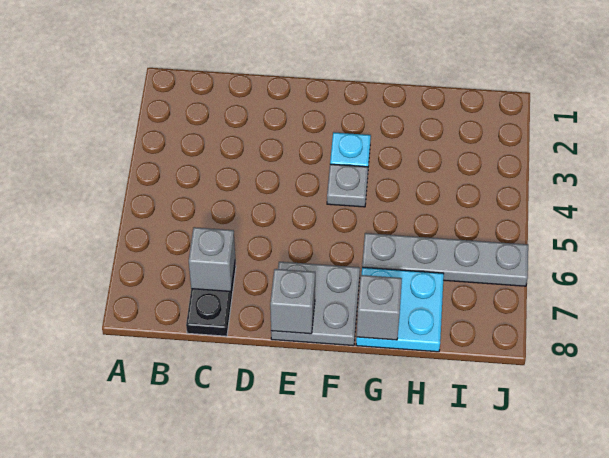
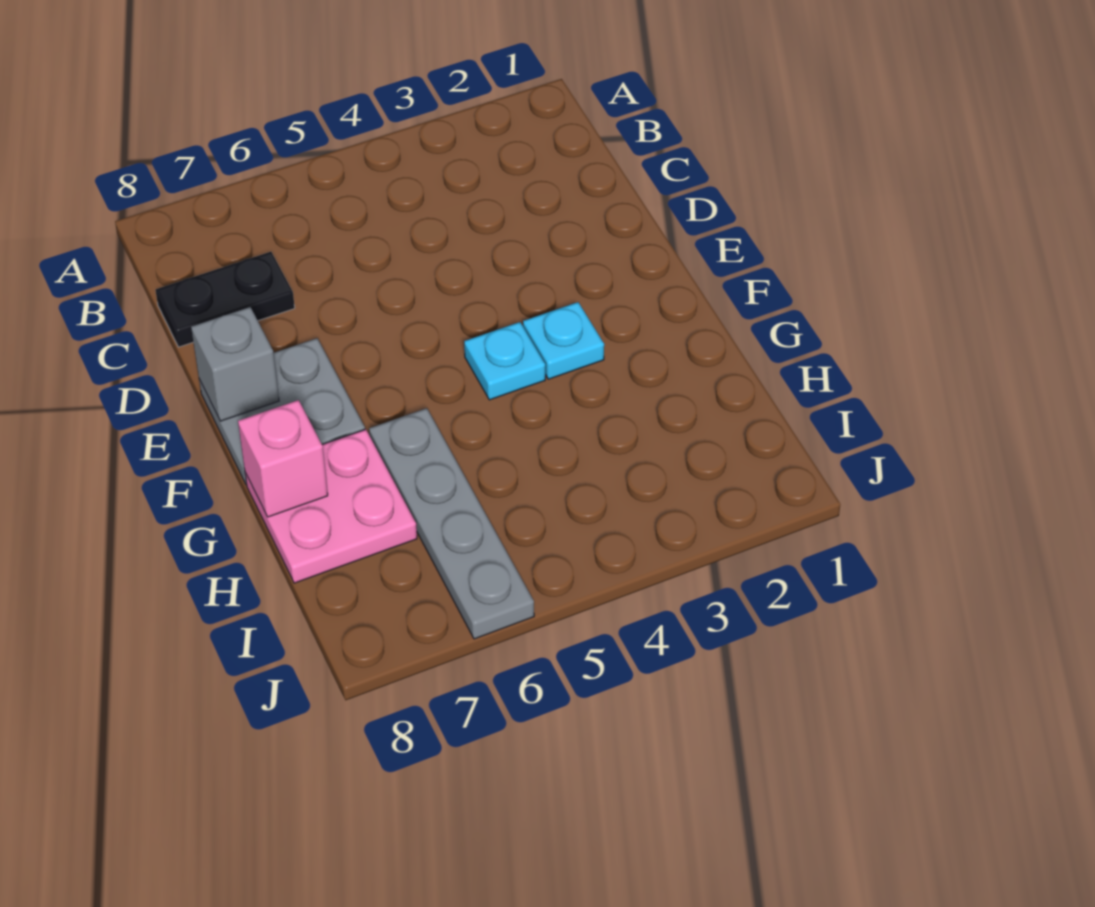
grey brick C7 level 2 -> none
grey plate F4 level 1 -> cyan plate F4 level 1
cyan plate G7:H8 level 1 -> pink plate G7:H8 level 1
grey brick G8 level 2 -> pink brick G8 level 2

